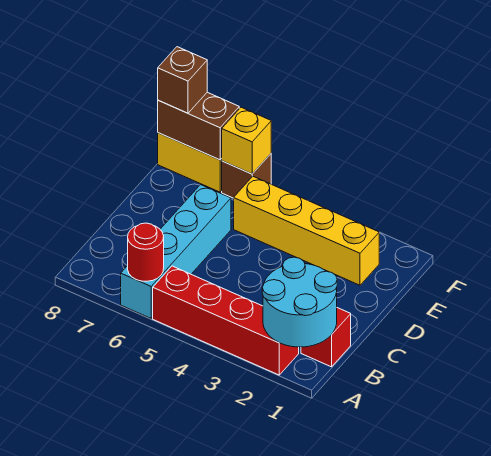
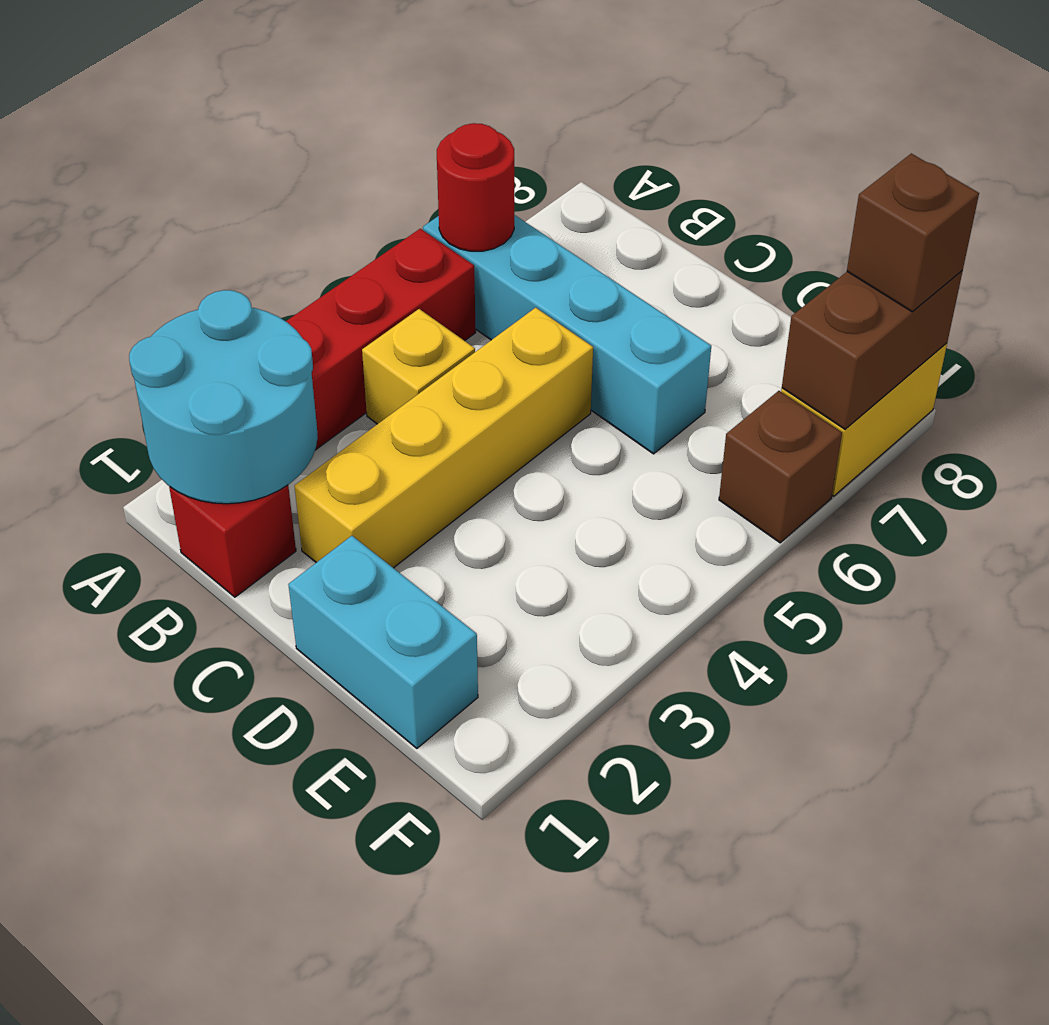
none -> cyan brick D1:E1 level 1
yellow brick E2:E5 level 1 -> yellow brick C2:C5 level 1
yellow brick F6 level 2 -> yellow brick B4 level 1

